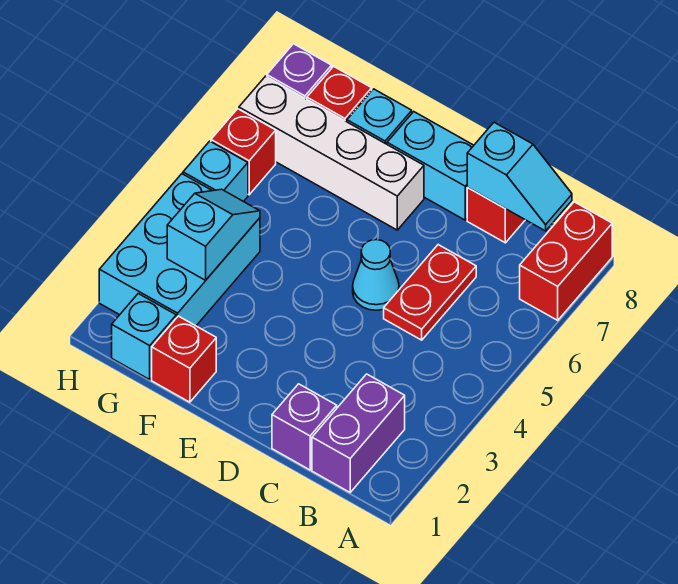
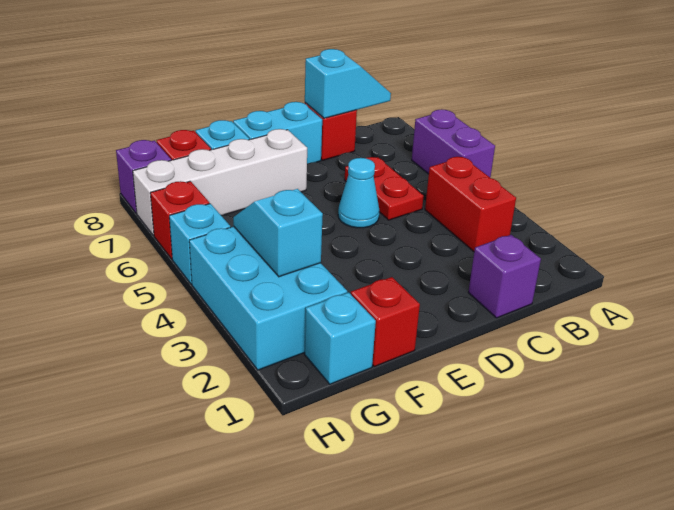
red brick A7:A8 level 1 -> red brick B3:B4 level 1
purple brick B1:B2 level 1 -> purple brick A5:A6 level 1

